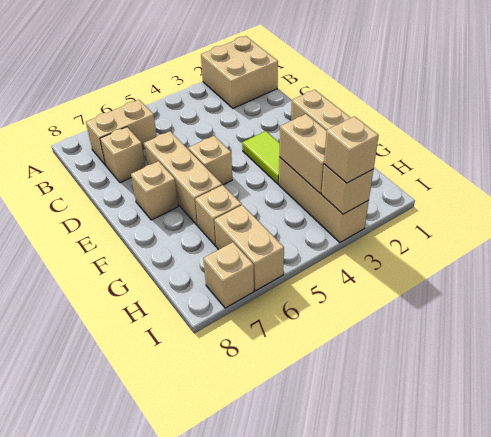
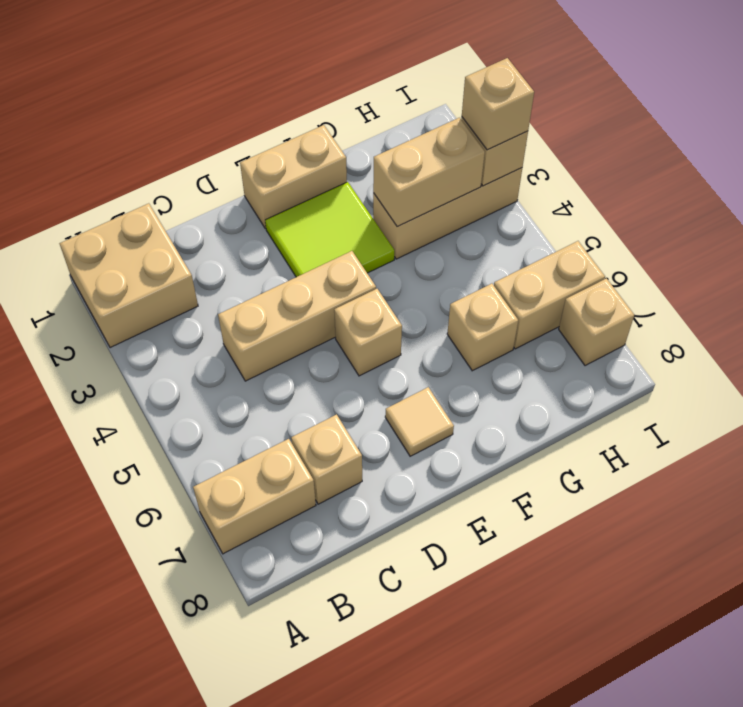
tan brick B6:B7 level 1 -> tan brick A7:B7 level 1
tan brick D6:F6 level 1 -> tan brick C4:E4 level 1
lime tile E3:F3 level 1 -> lime tile E2:F3 level 1
tan brick E7 level 1 -> tan tile E7 level 1

